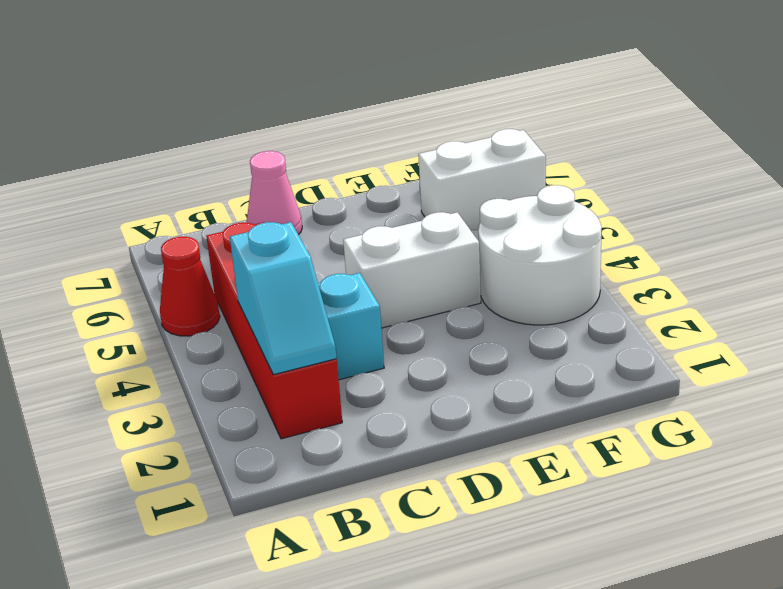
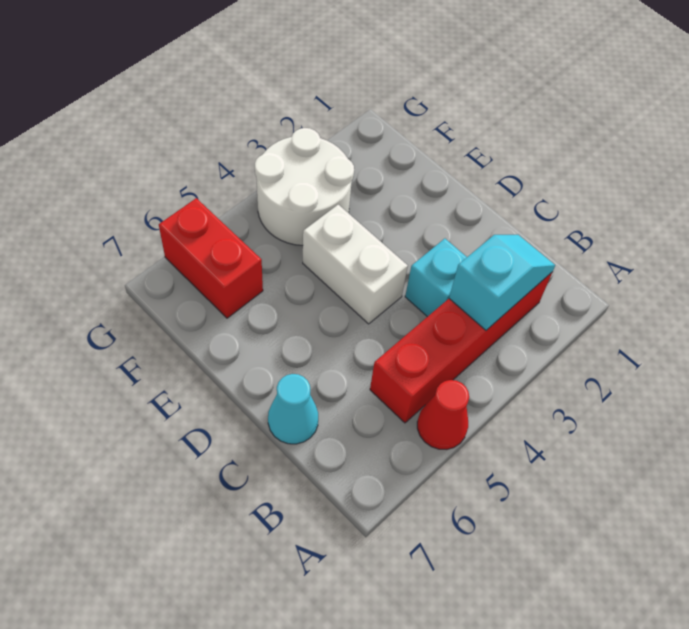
pink cone C7 level 1 -> cyan cone C7 level 1
white brick F6:G6 level 1 -> red brick F6:G6 level 1

